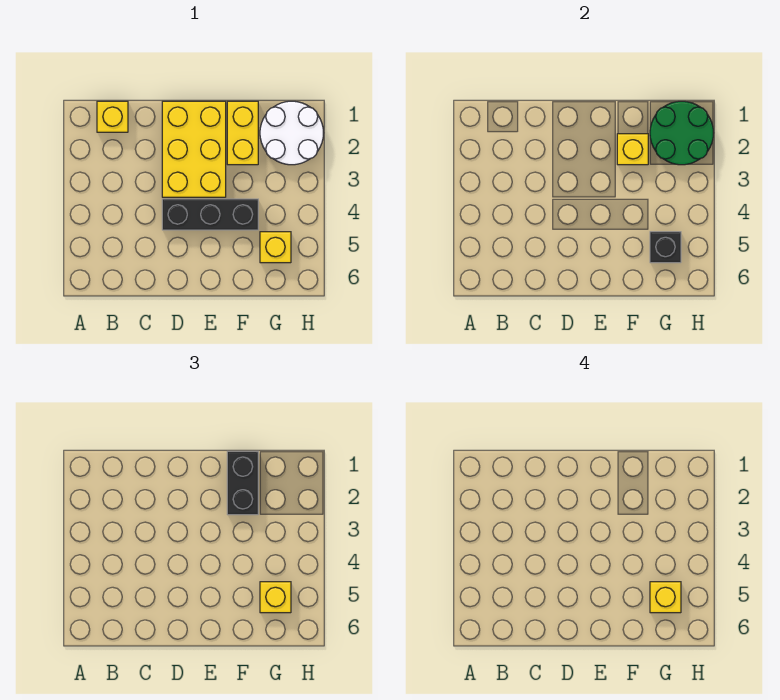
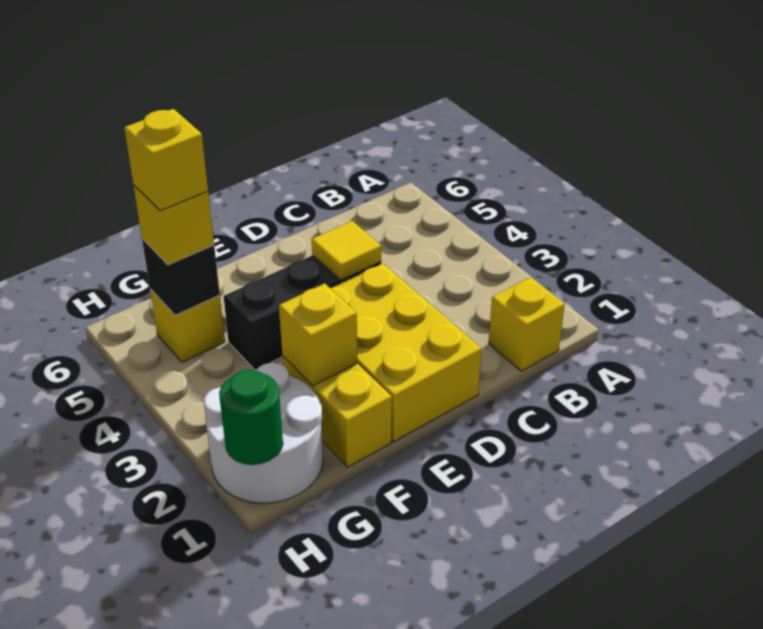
none -> yellow tile D4 level 2
black brick F1:F2 level 3 -> none
green round brick G1:H2 level 2 -> green round brick H1 level 2

